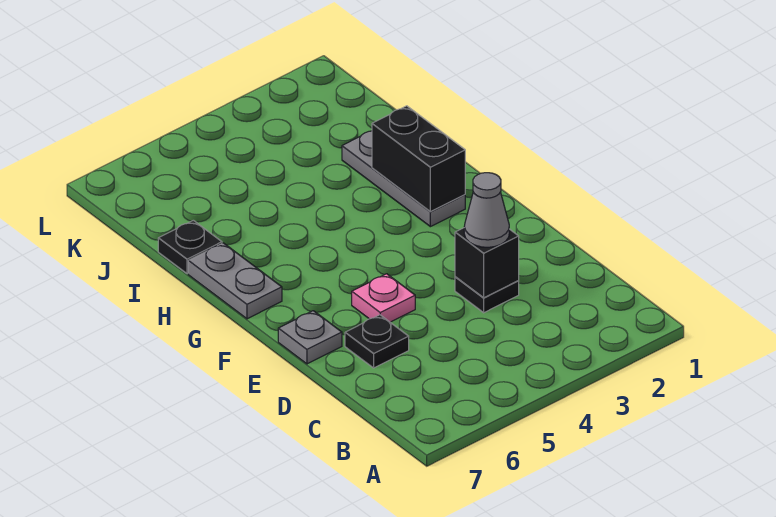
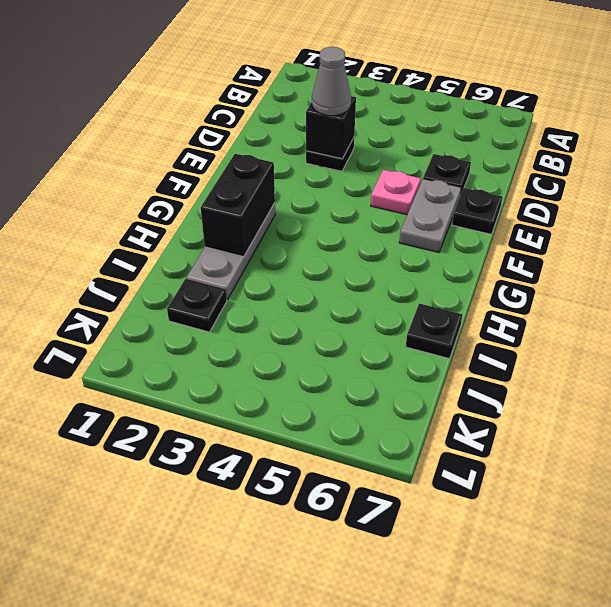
grey plate E7 level 1 -> black plate E7 level 1
grey plate G7:H7 level 1 -> grey plate E6:F6 level 1
none -> black plate J2 level 1

